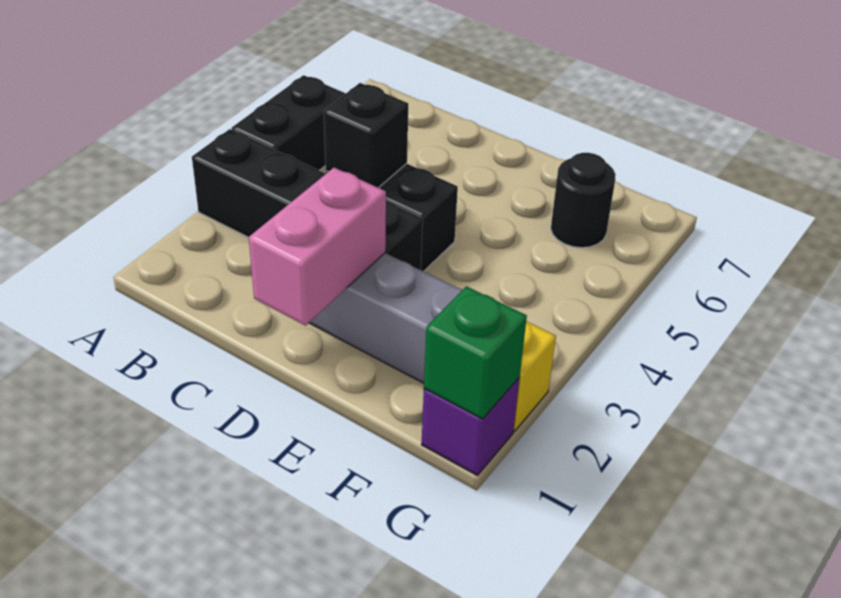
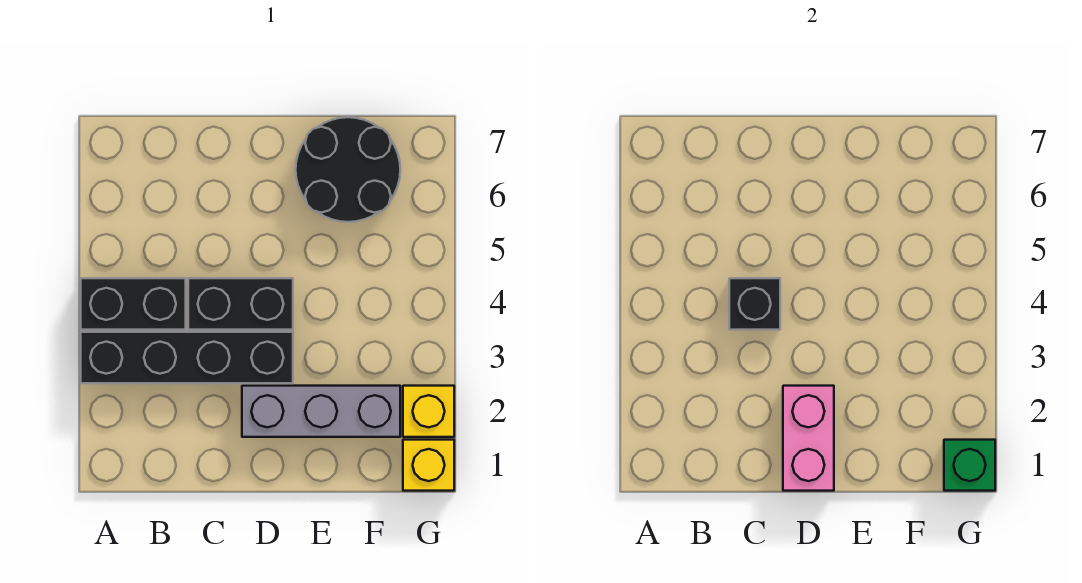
black brick A4:A5 level 1 -> black brick A4:B4 level 1
black round brick F6 level 1 -> black round brick E6:F7 level 1
purple brick G1 level 1 -> yellow brick G1 level 1

